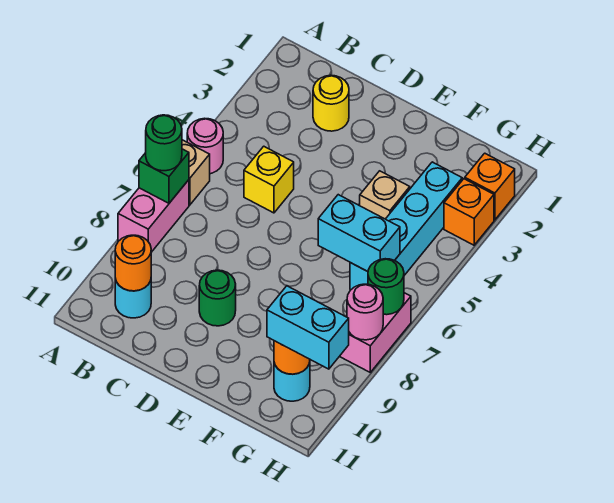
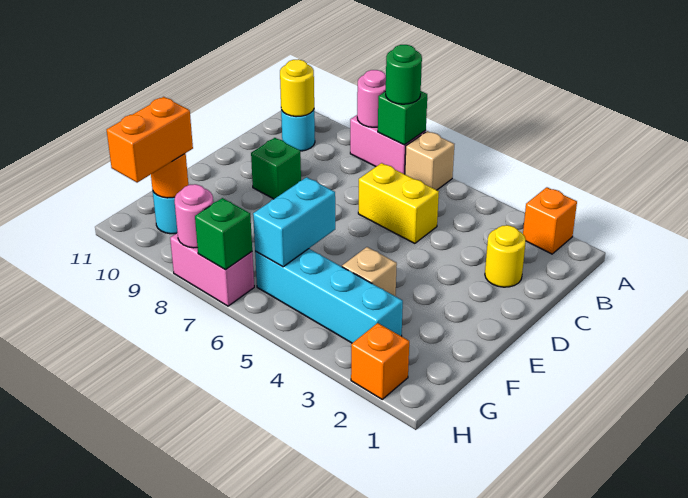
pink round brick A5 level 1 -> pink round brick A8 level 2
orange round brick B10 level 2 -> yellow round brick B10 level 2
yellow brick C5 level 1 -> yellow brick C5:C6 level 1
green round brick D9 level 1 -> green brick D9 level 1
cyan brick G10:H10 level 3 -> orange brick G10:H10 level 3
orange brick H3 level 1 -> orange brick A2 level 1
green round brick H7 level 2 -> green brick H7 level 2

